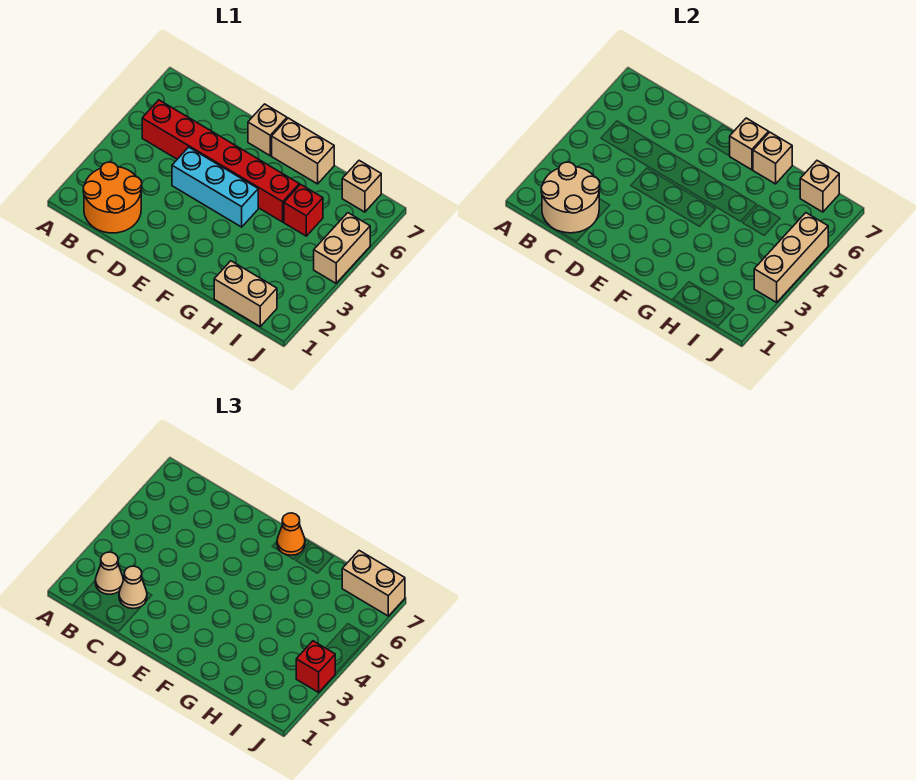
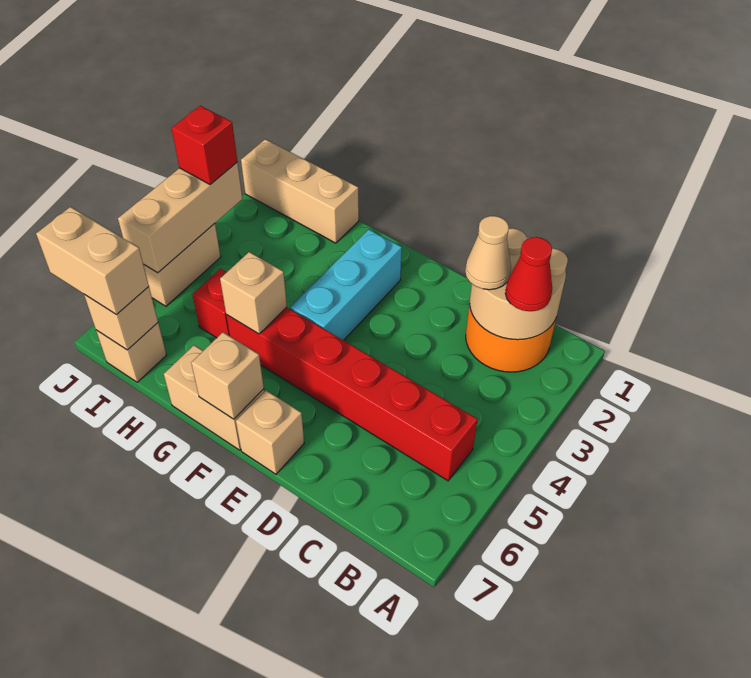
tan cone B2 level 3 -> red cone B2 level 3
cyan brick D4:F4 level 1 -> cyan brick F2:F4 level 1
orange cone F7 level 3 -> none
tan brick G7 level 2 -> tan brick G5 level 2
tan brick H1:I1 level 1 -> tan brick H1:J1 level 1

